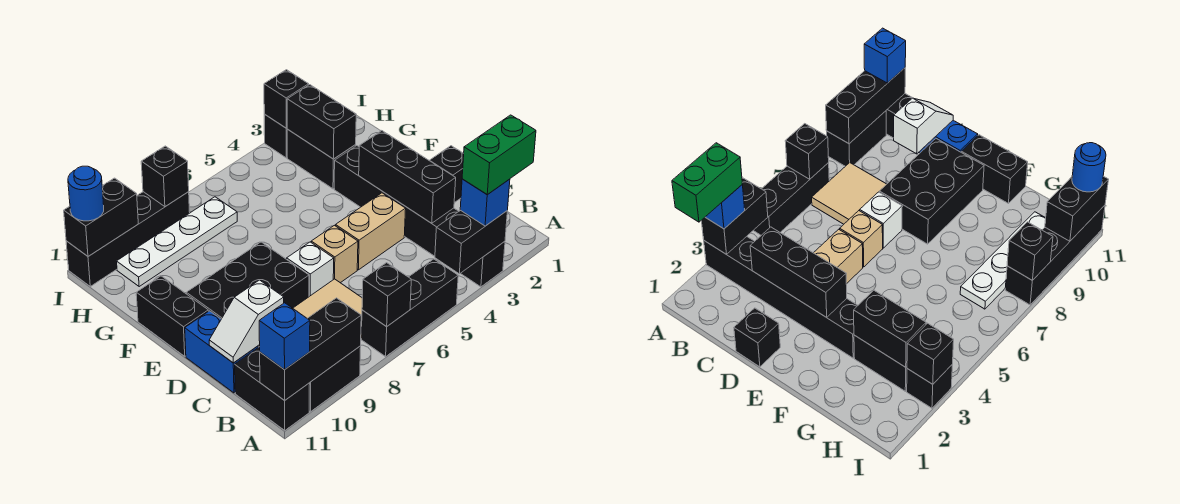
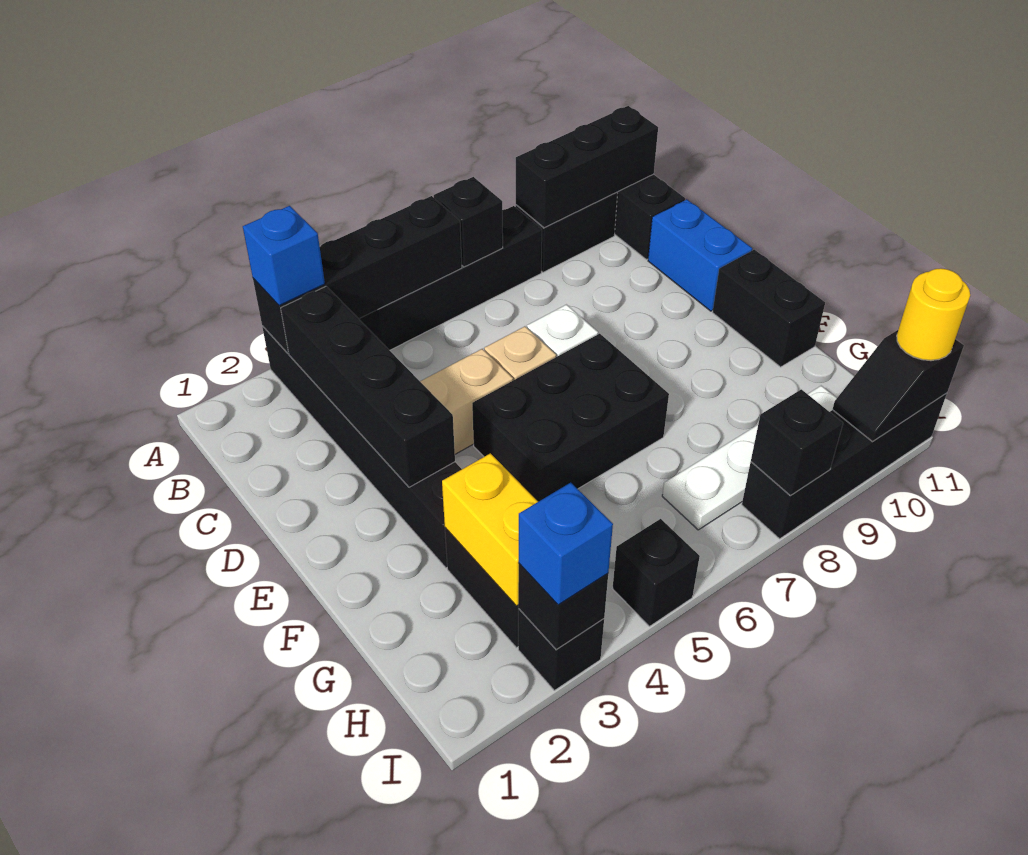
green brick A2:A3 level 4 -> none
black brick A3:A4 level 2 -> black brick A3:A6 level 2
black brick A5:A7 level 1 -> black brick A5:A8 level 1
blue brick A11 level 3 -> blue brick I3 level 3
tan tile B7:C8 level 1 -> none
black brick C3:E3 level 2 -> black brick B3:E3 level 2
white slope C10:C11 level 2 top 10 -> none
black brick D1 level 1 -> black brick I5 level 1
black brick D8:E10 level 1 -> black brick E5:F7 level 1
black brick G3:H3 level 2 -> yellow brick G3:H3 level 2
black brick I10:I11 level 2 -> black slope I10:I11 level 2 top 11
blue round brick I11 level 3 -> yellow round brick I11 level 3

